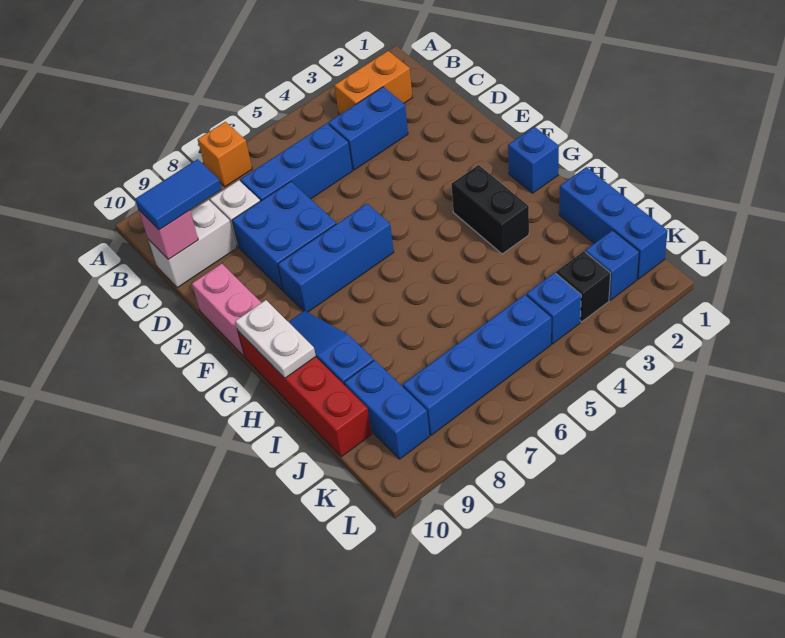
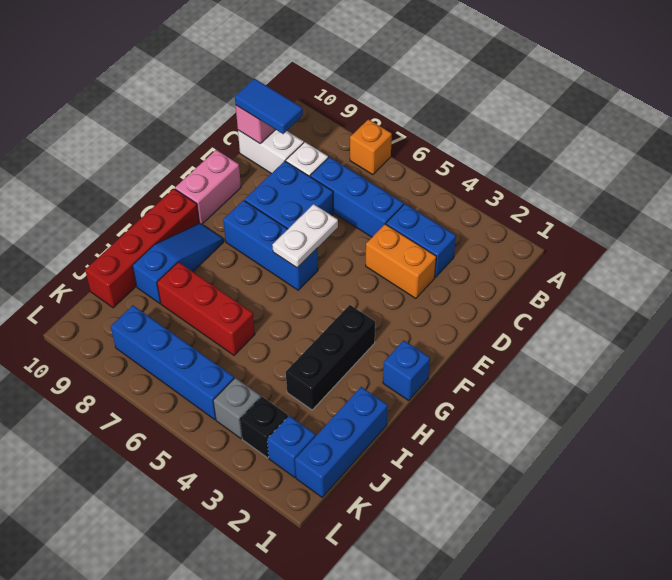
orange brick B2:B3 level 1 -> orange brick D3:D4 level 1
black brick G3:H3 level 1 -> black brick G3:I3 level 1
white plate G10:H10 level 2 -> white plate E6:F6 level 2
none -> red brick I6:I8 level 1
blue brick J9:K9 level 1 -> none
blue brick K4 level 1 -> grey brick K4 level 1

